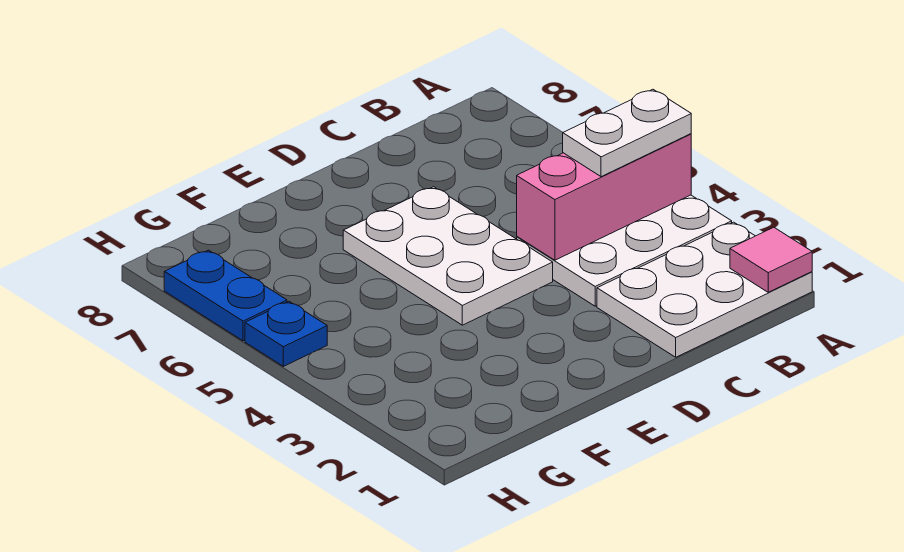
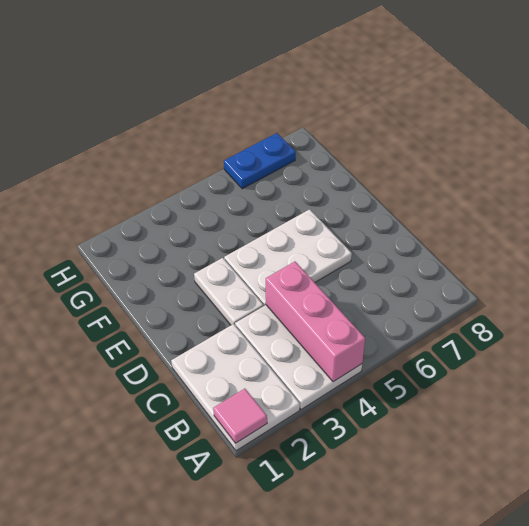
white plate A4:B4 level 3 -> white plate D3:E3 level 1
blue plate H5 level 1 -> none

